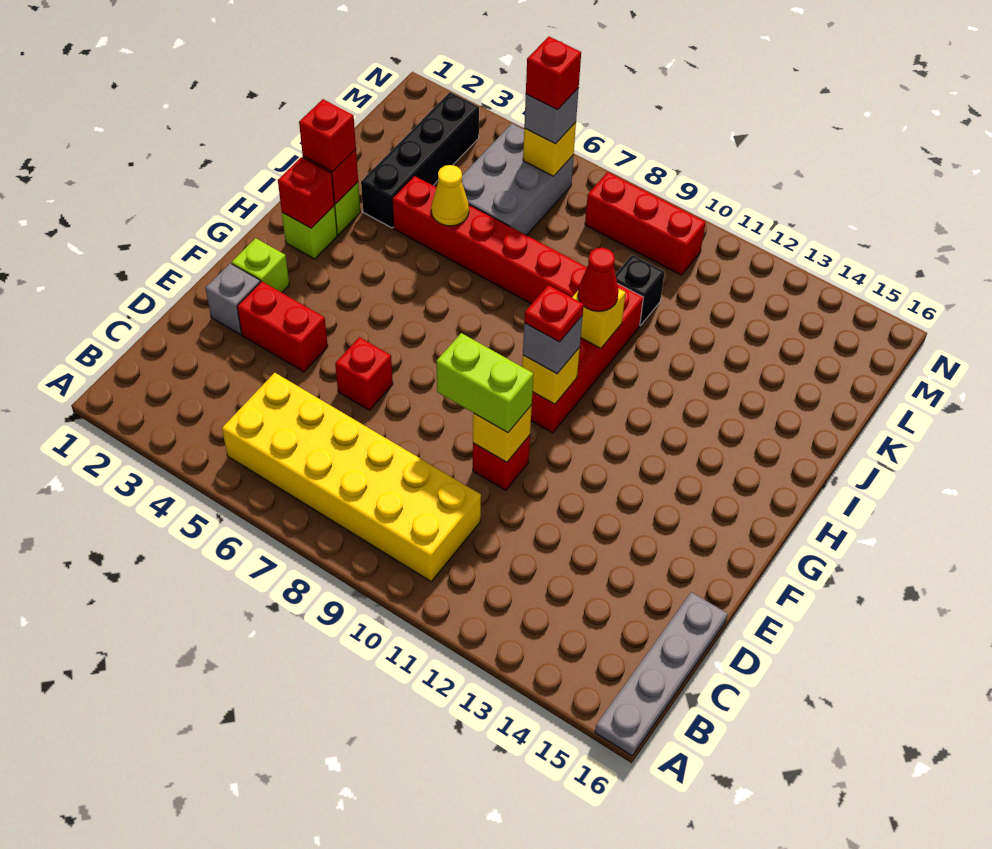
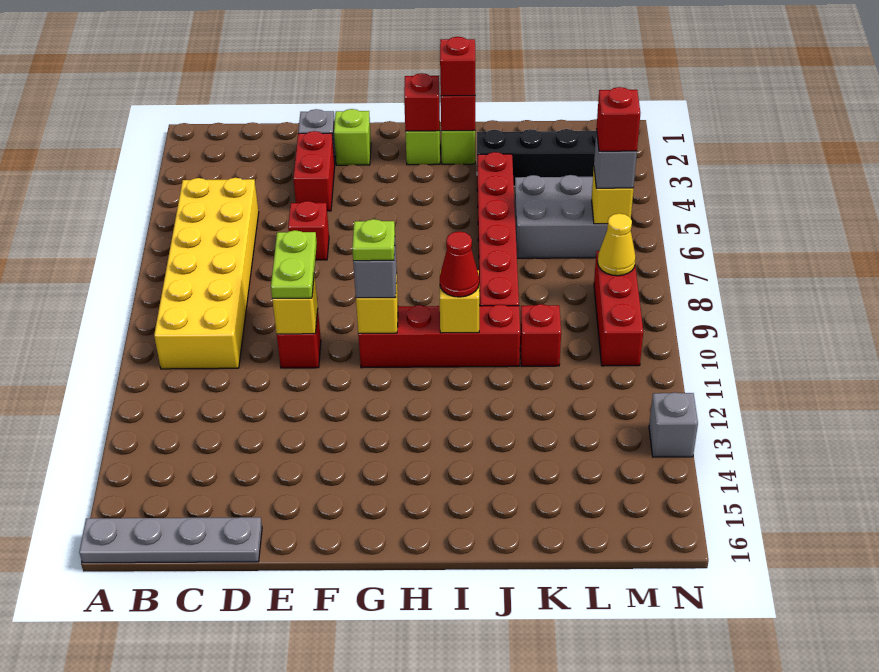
lime brick E9:E10 level 3 -> lime plate E9:E10 level 3
red plate G10 level 4 -> lime plate G10 level 4
yellow cone J5 level 2 -> yellow cone M8 level 2
black brick K10 level 1 -> red brick K10 level 1
none -> grey brick N13 level 1

